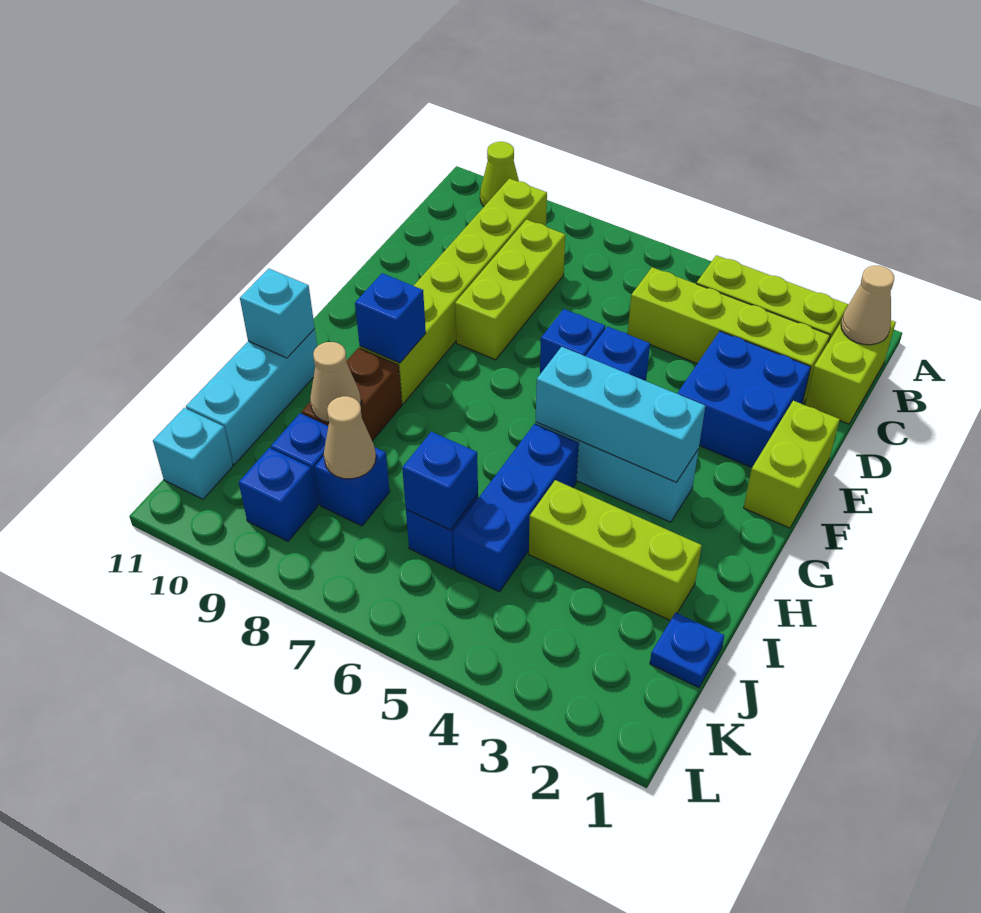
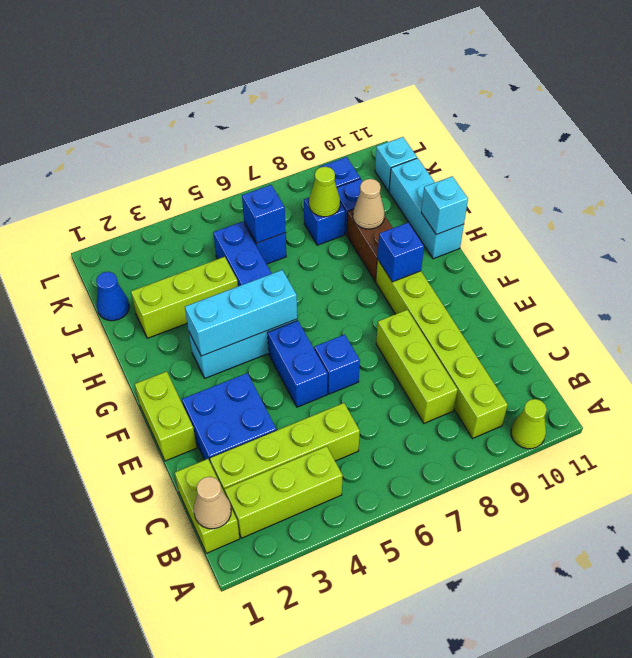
blue plate J1 level 1 -> blue cone J1 level 1
tan cone J8 level 2 -> lime cone J8 level 2

